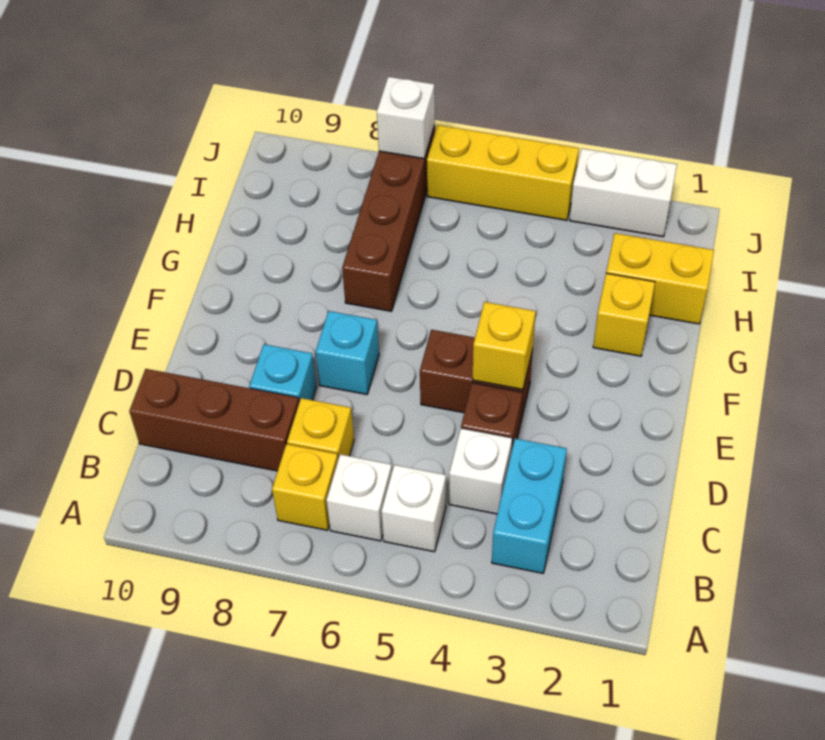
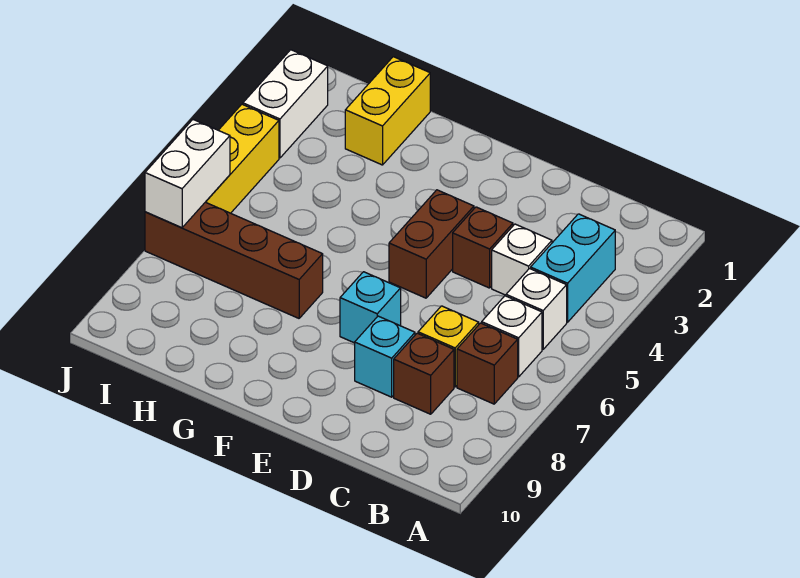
cyan brick B3:C3 level 1 -> cyan brick B3:B4 level 1
yellow brick B7 level 1 -> brown brick B7 level 1
brown brick C8:C10 level 1 -> brown brick C8 level 1
yellow brick E4 level 2 -> none
yellow brick G2 level 1 -> none
white brick J7 level 2 -> white brick J6:J7 level 2

